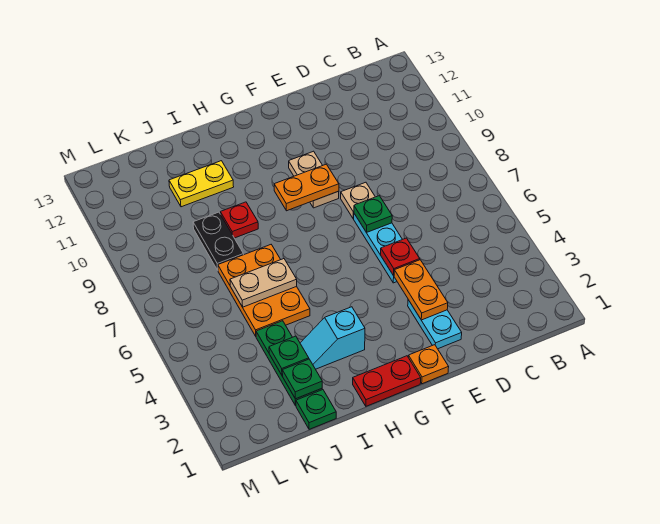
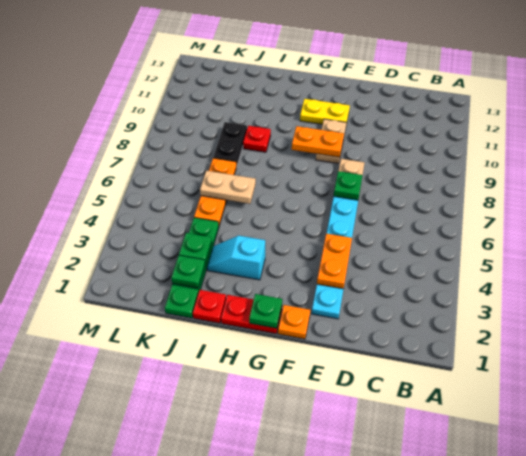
red plate E5 level 2 -> red plate I1 level 1
none -> green plate G1 level 2
orange plate I5:J7 level 1 -> orange plate J5:J7 level 1
yellow plate I11:J11 level 1 -> yellow plate F11:G11 level 1

